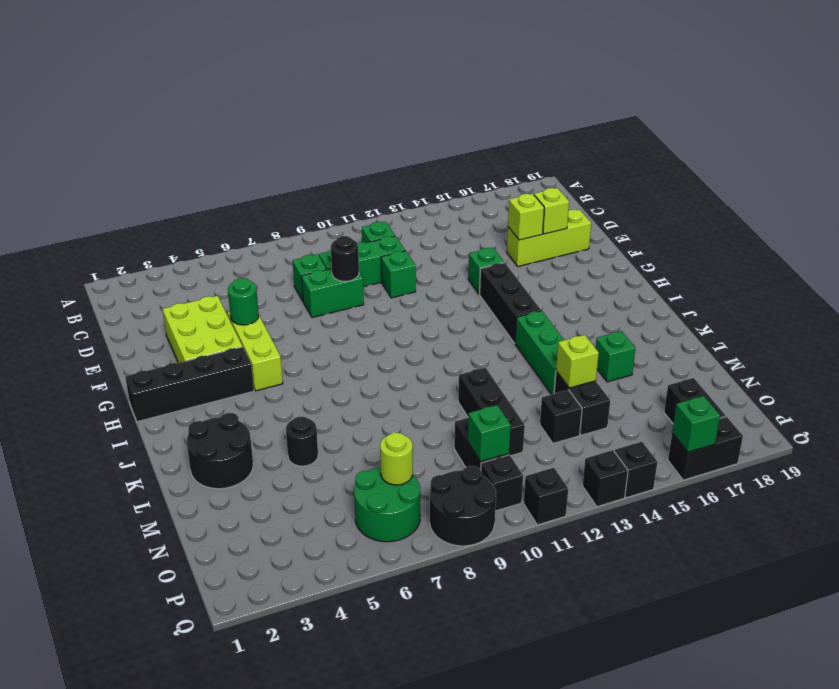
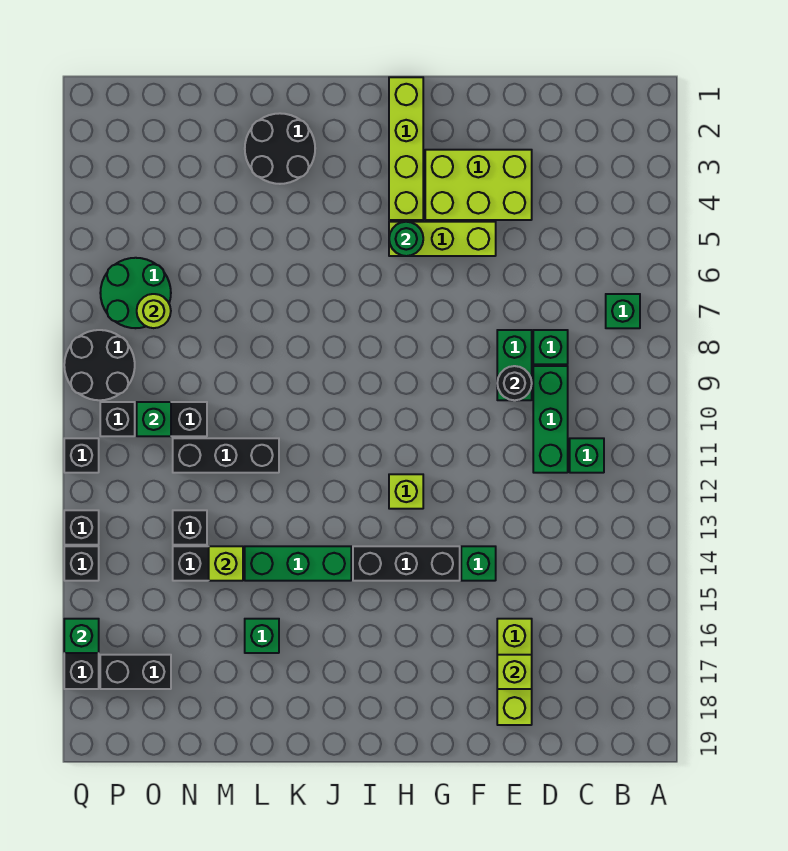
green brick E11 level 1 -> green brick B7 level 1
lime brick E16 level 2 -> lime brick H12 level 1
green round brick F5 level 2 -> green round brick H5 level 2
black brick H1:H4 level 1 -> lime brick H1:H4 level 1
black round brick L5 level 1 -> none

